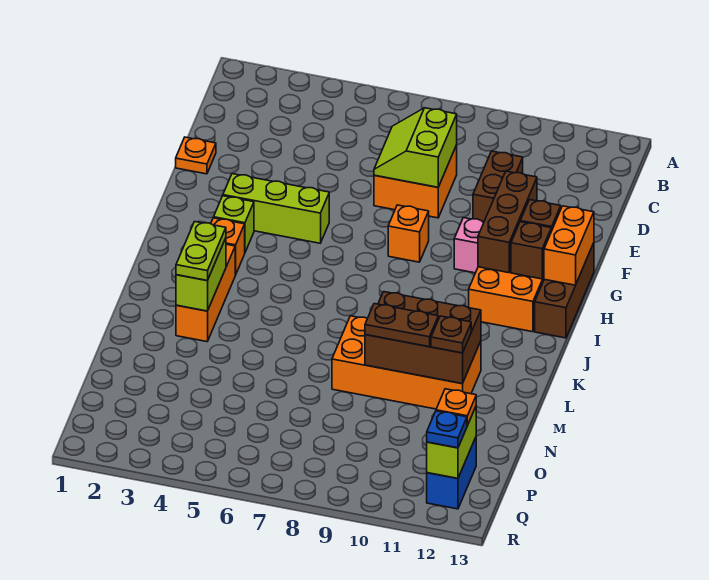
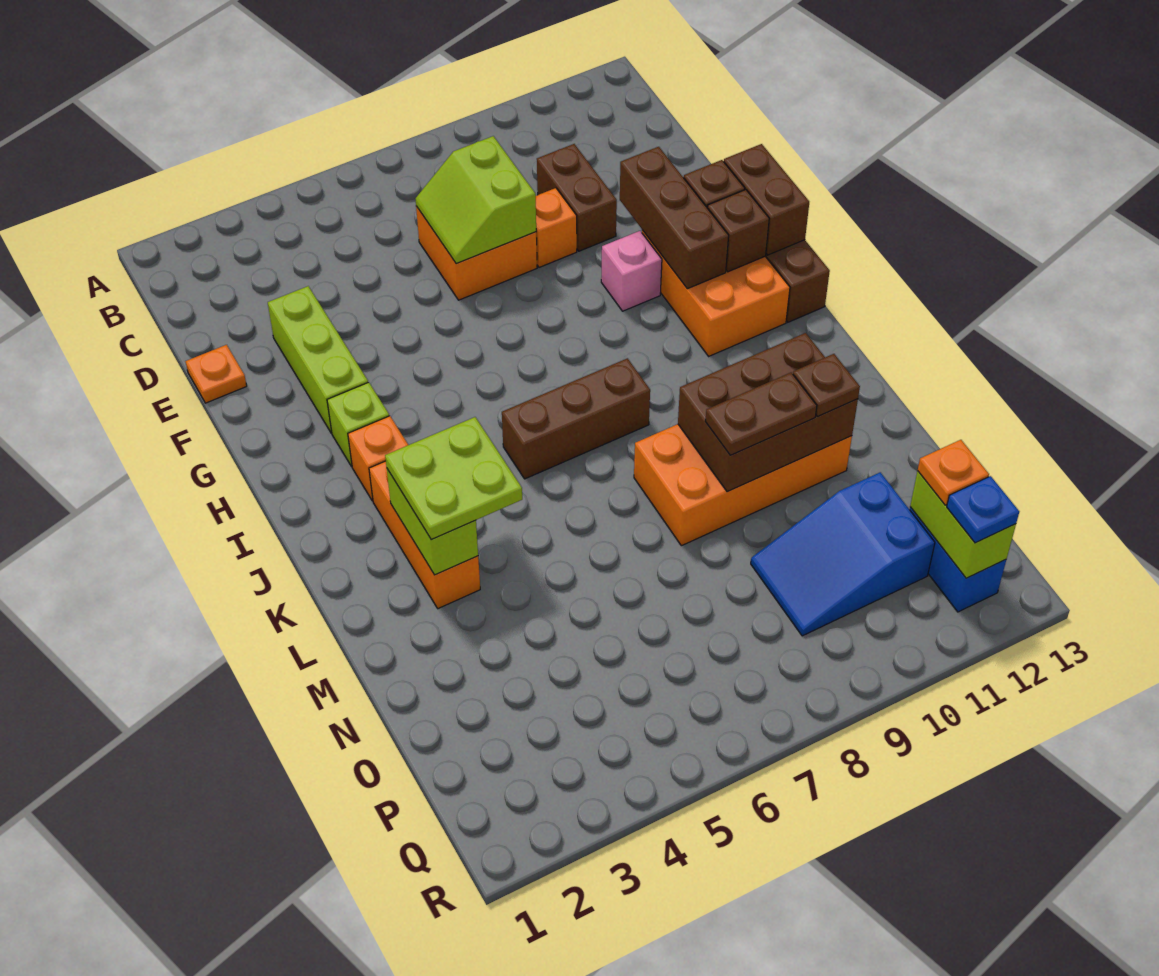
lime brick G3:G5 level 1 -> lime brick E3:G3 level 1
orange brick G8 level 1 -> orange brick E9 level 1
orange brick G13:H13 level 2 -> brown brick G13:H13 level 2
none -> brown brick J6:J8 level 1
lime plate K3:L3 level 3 -> lime plate K3:L4 level 3
none -> blue slope O9:P11 level 1 top 11

